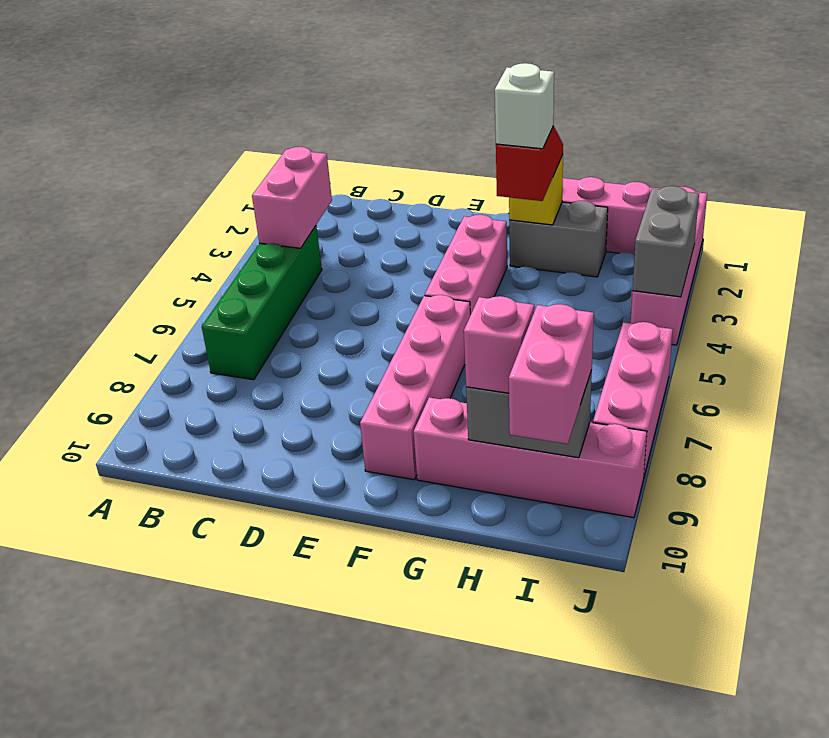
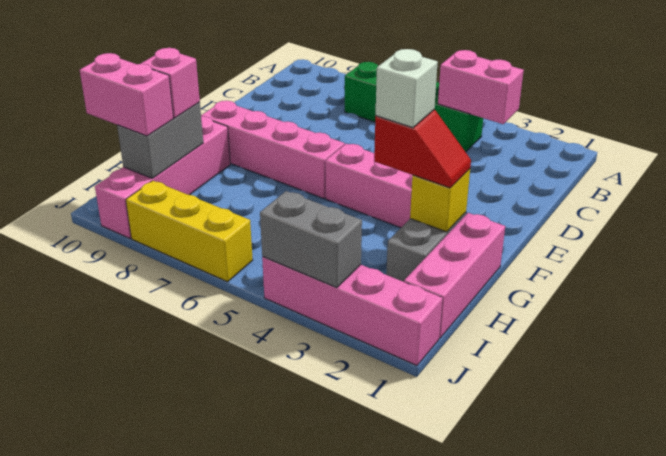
pink brick J6:J8 level 1 -> yellow brick J6:J8 level 1

